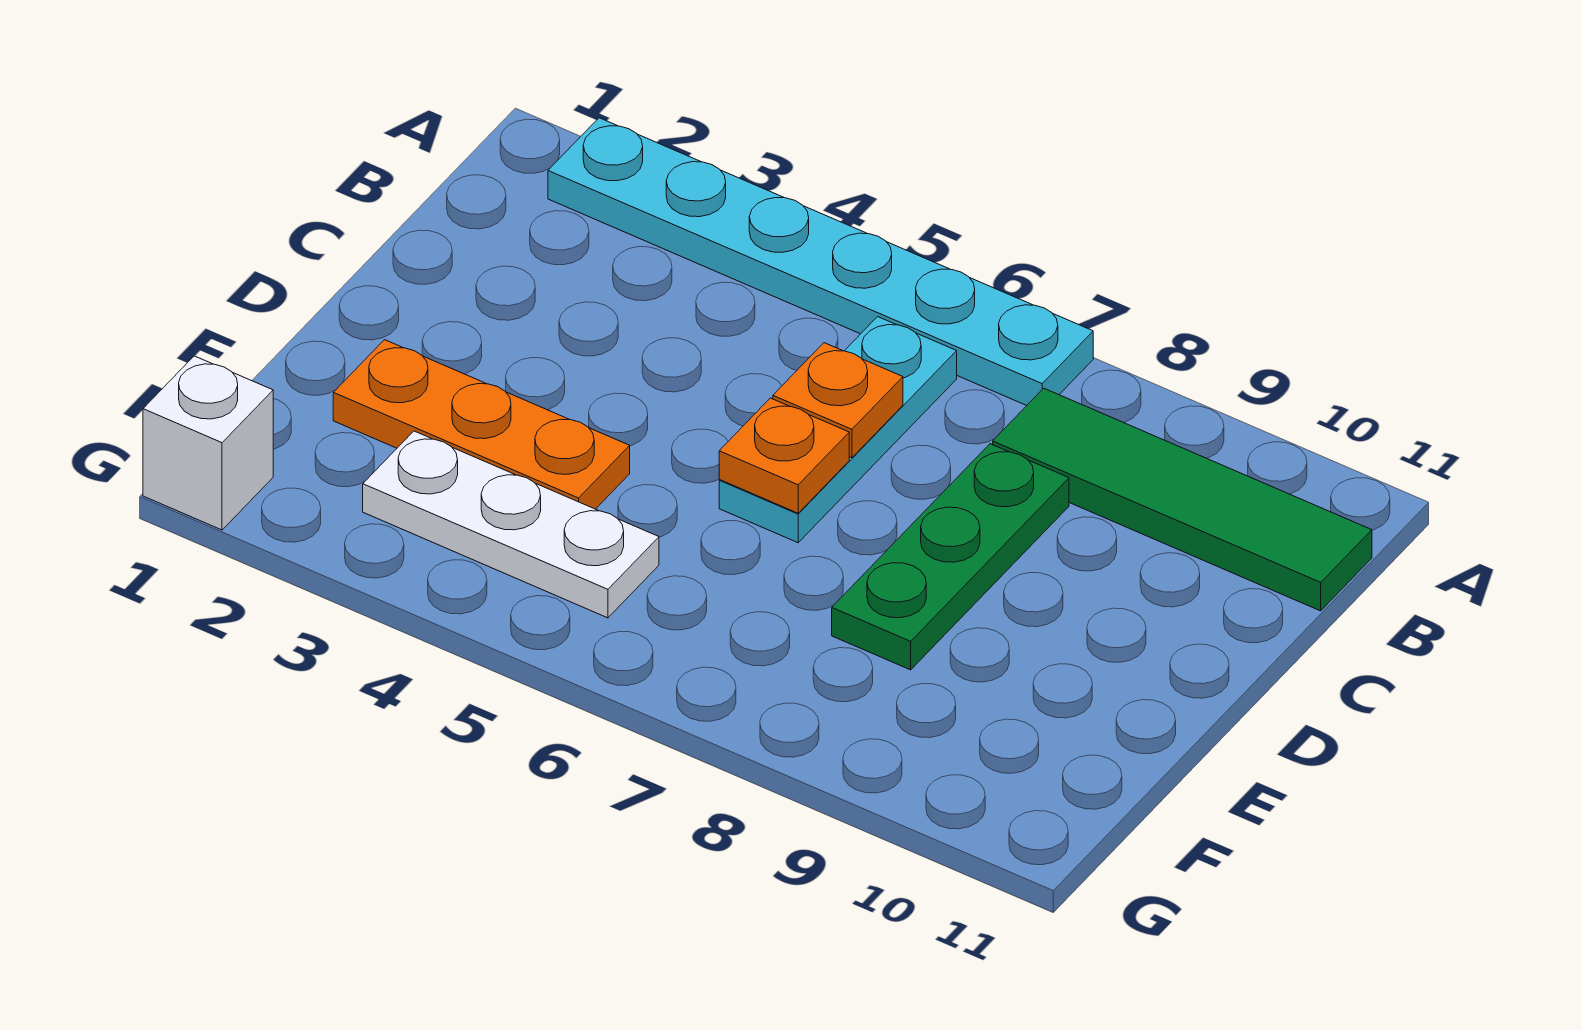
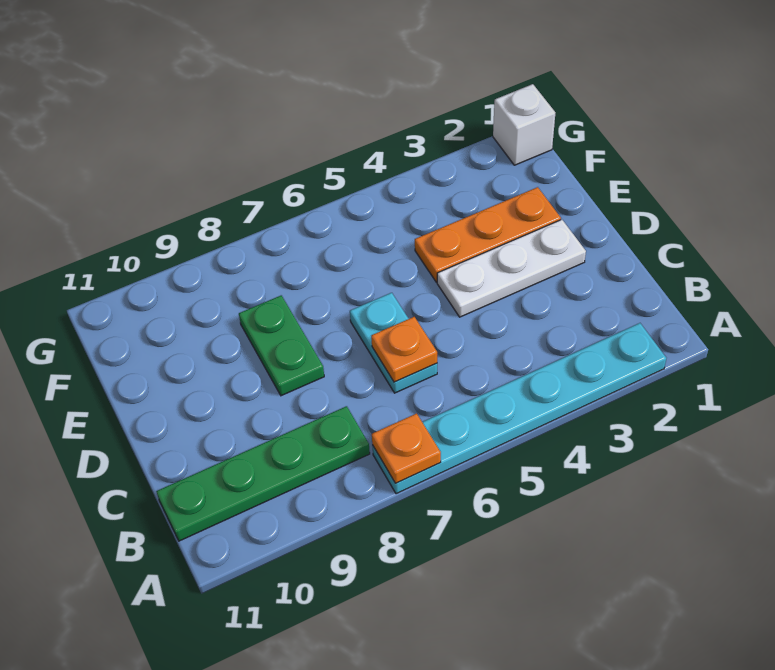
cyan plate B6:D6 level 1 -> cyan plate C6:D6 level 1
green tile B8:B11 level 1 -> green plate B8:B11 level 1
green plate C8:E8 level 1 -> green plate D8:E8 level 1
orange plate D6 level 2 -> orange plate A7 level 2
white plate F3:F5 level 1 -> white plate D2:D4 level 1

